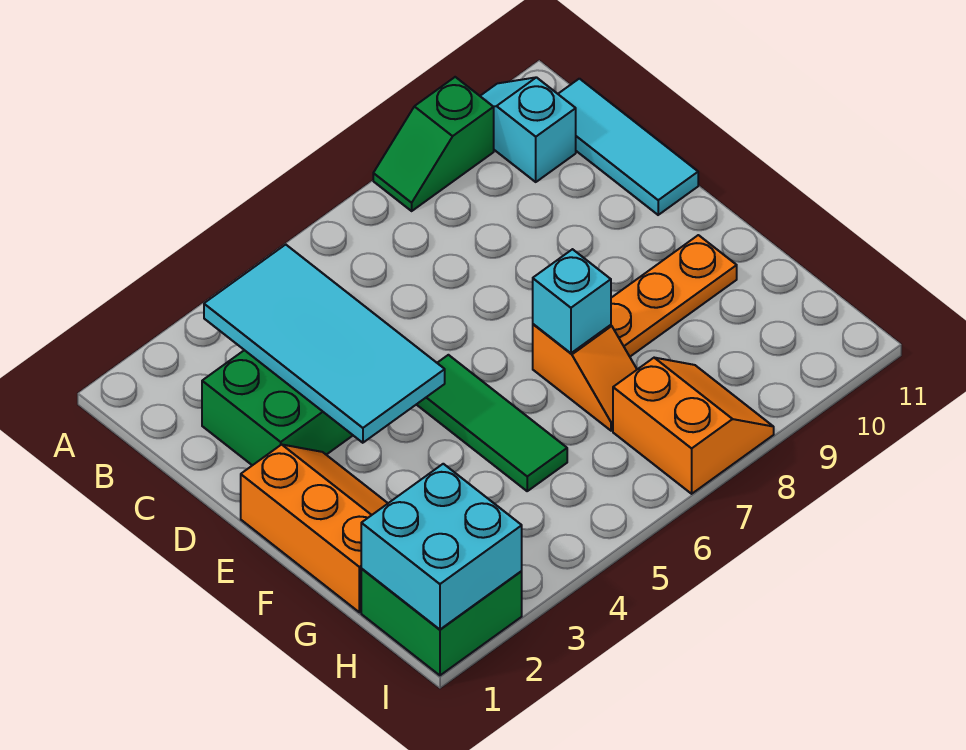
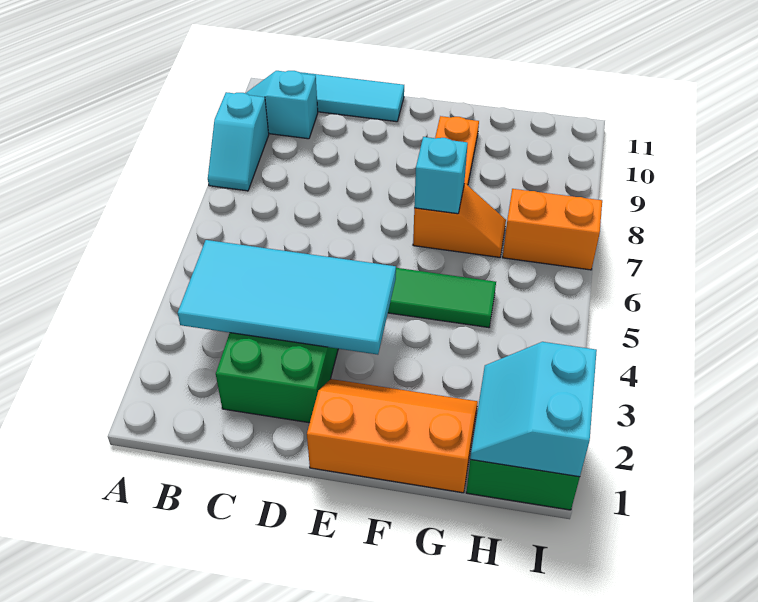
green slope A8:A9 level 1 top 9 -> cyan slope A8:A9 level 1 top 9
cyan brick H1:I2 level 2 -> cyan slope H1:I2 level 2 top I

